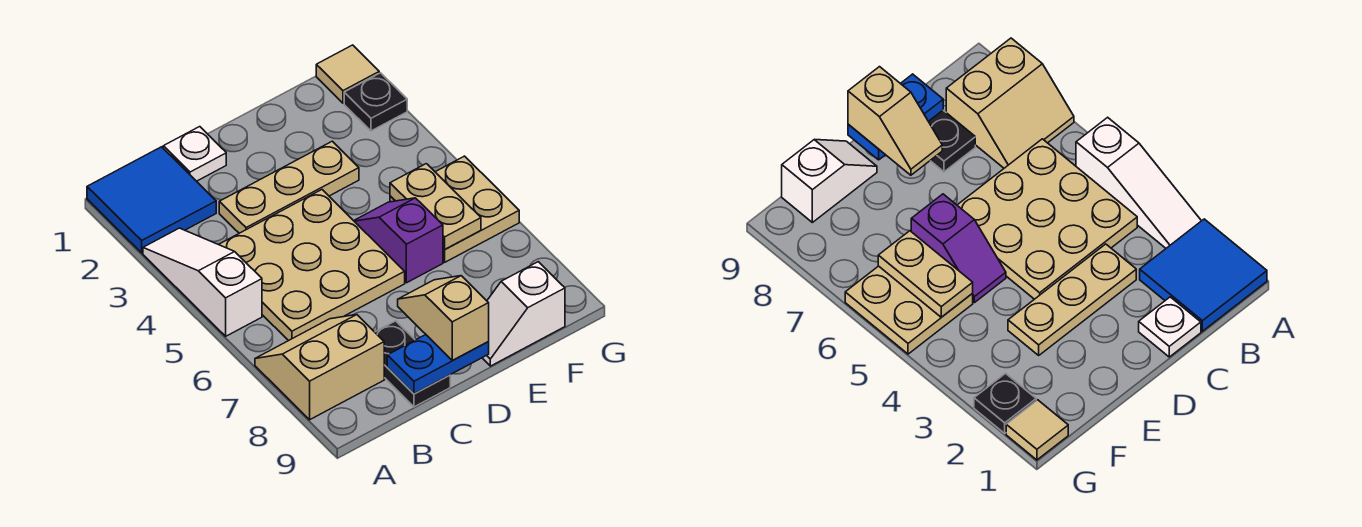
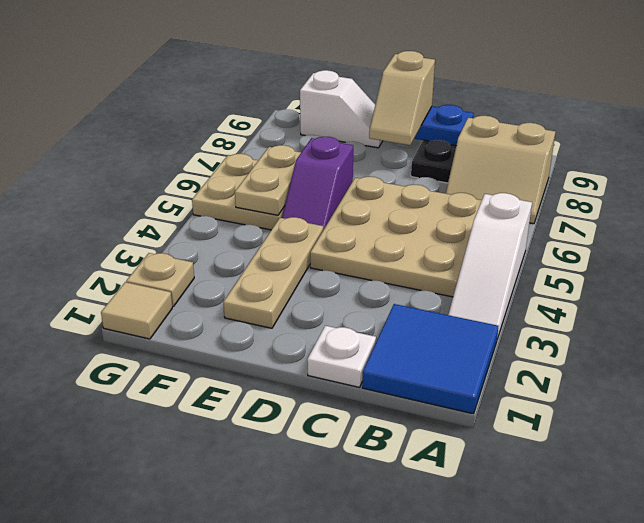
tan plate C3:E3 level 1 -> tan plate E2:E4 level 1
black plate G2 level 1 -> tan plate G2 level 1

